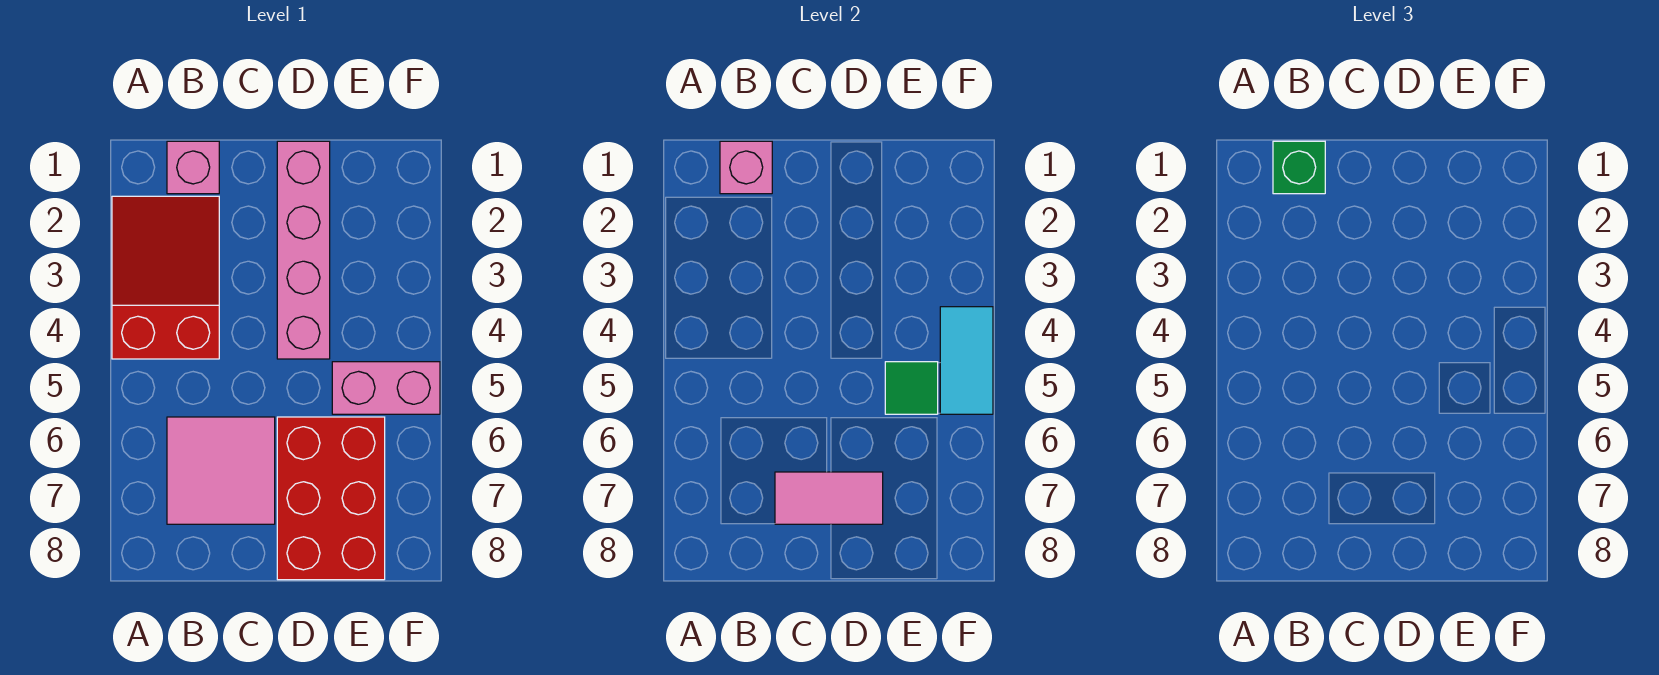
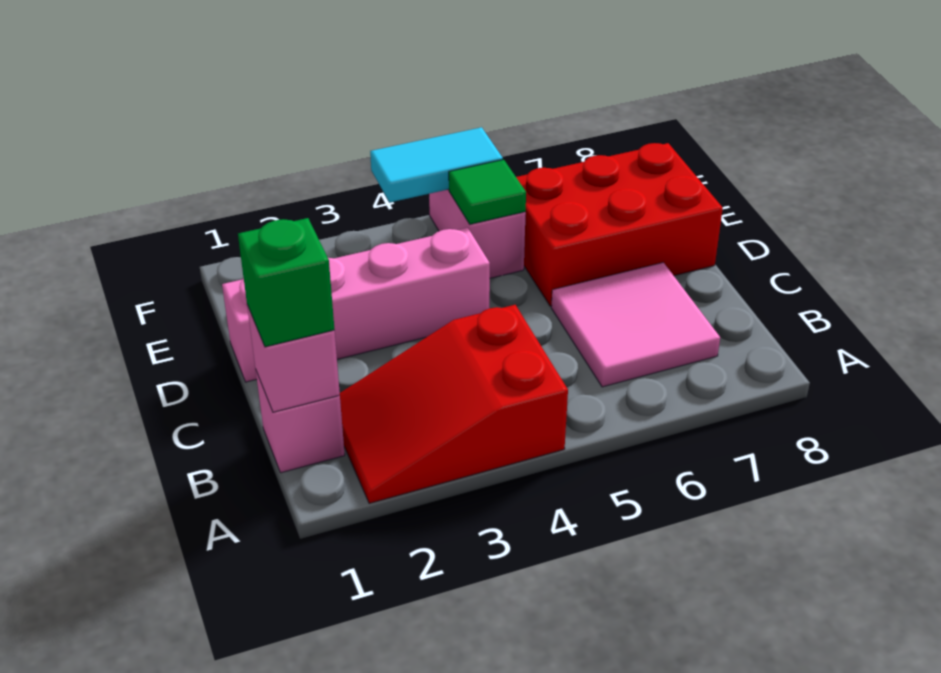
pink tile C7:D7 level 2 -> none

